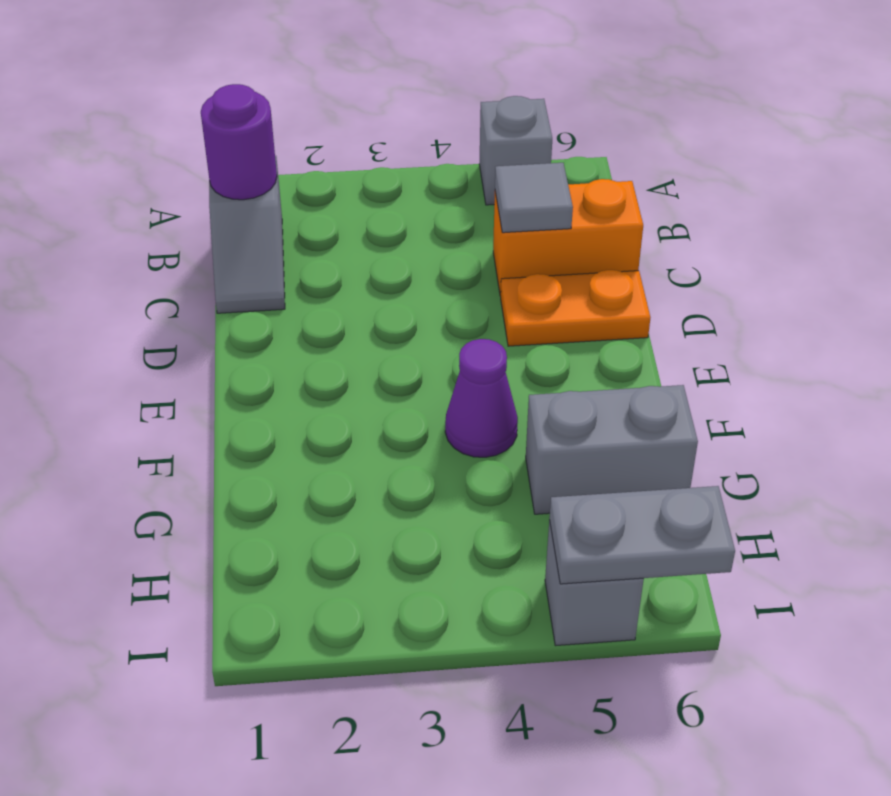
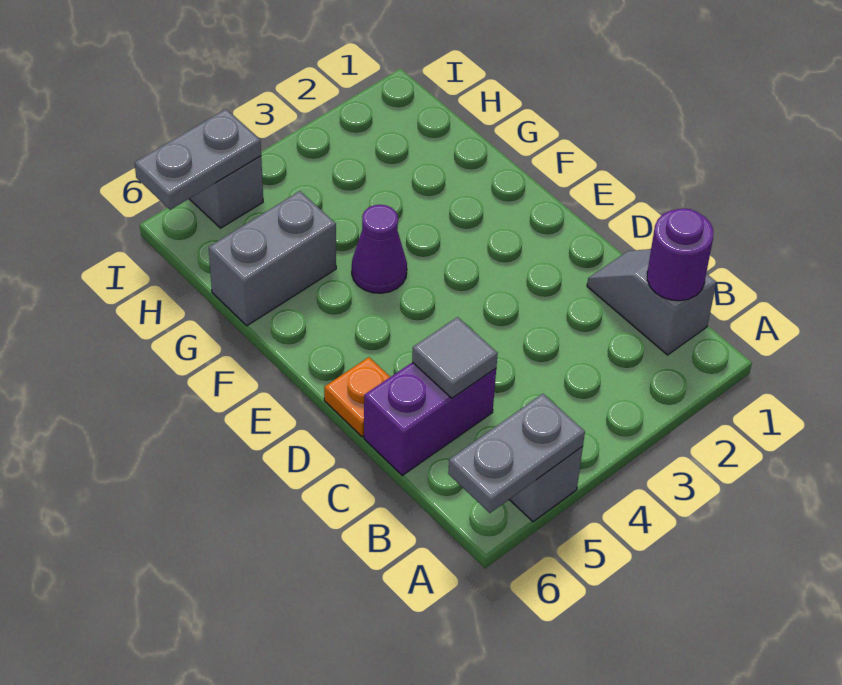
none -> grey plate A5:A6 level 2
orange brick C5:C6 level 1 -> purple brick C5:C6 level 1
orange plate D5:D6 level 1 -> orange plate D6 level 1

